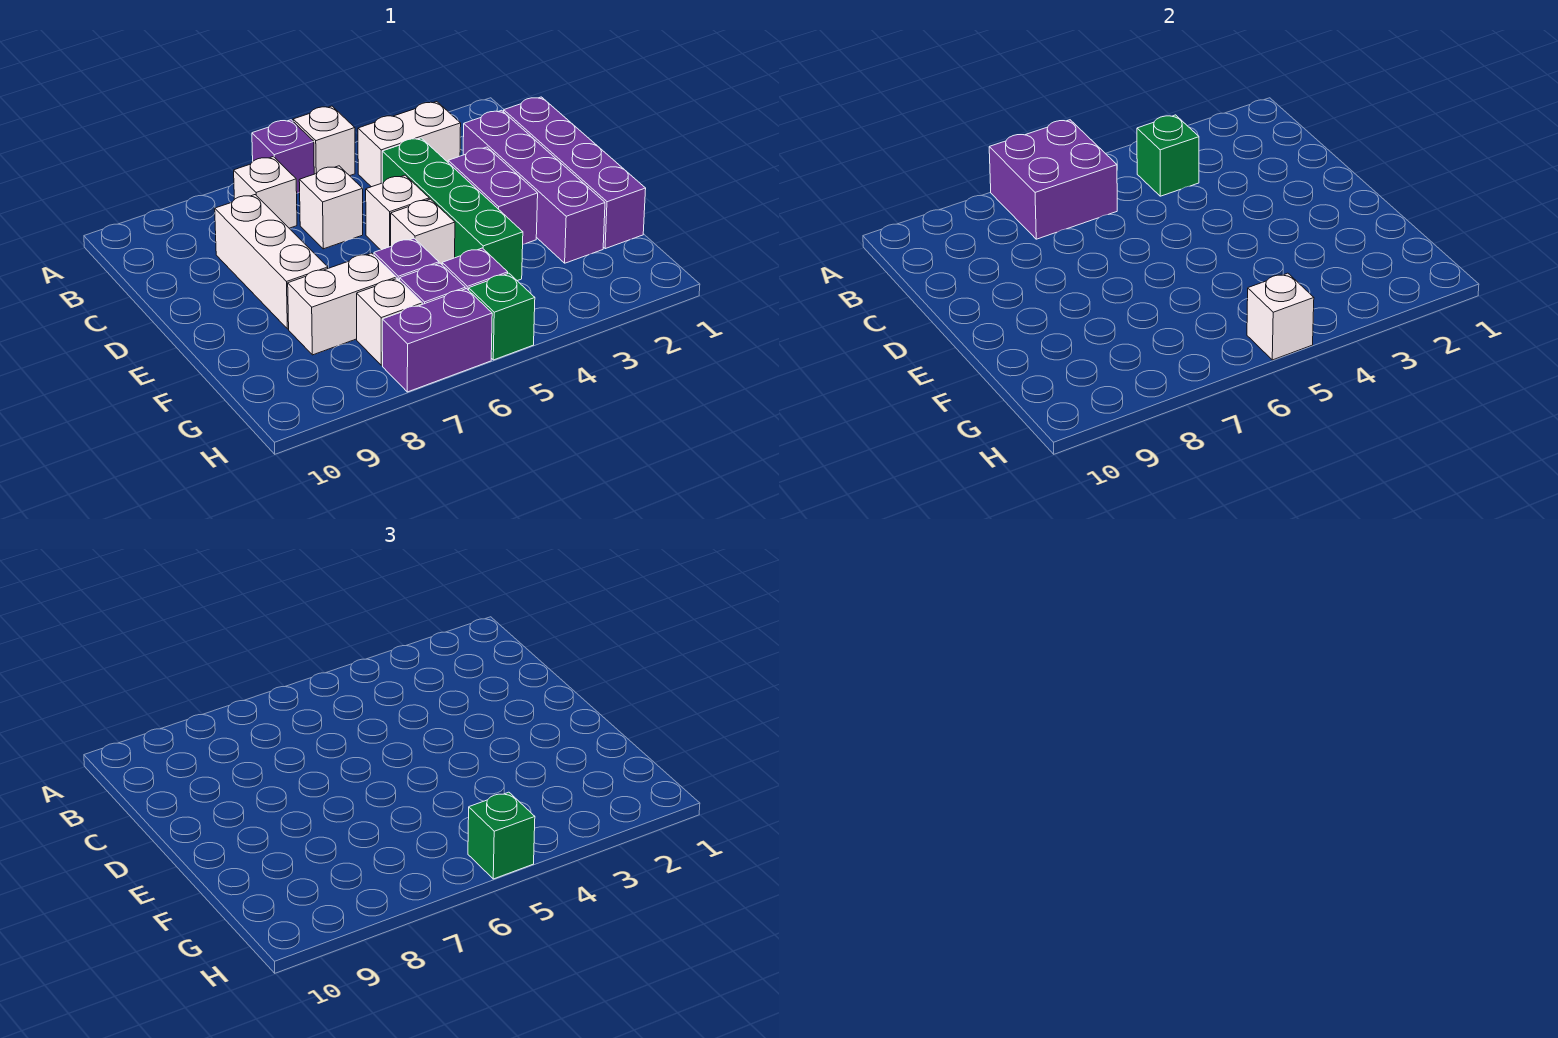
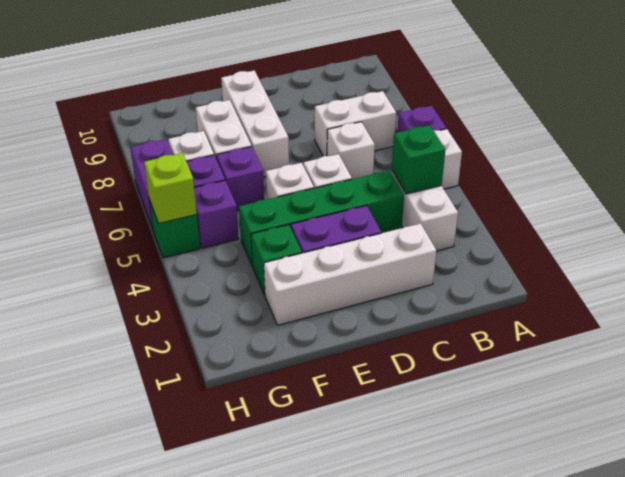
purple brick A6:B7 level 2 -> none
white brick B7 level 1 -> white brick B7:C7 level 1
purple brick C1:F1 level 1 -> none
purple brick C2:F2 level 1 -> white brick C2:F2 level 1
white brick C8:E8 level 1 -> white brick E7:E9 level 1
white brick H5 level 2 -> lime brick H5 level 2
green brick H5 level 3 -> green brick F3 level 1

